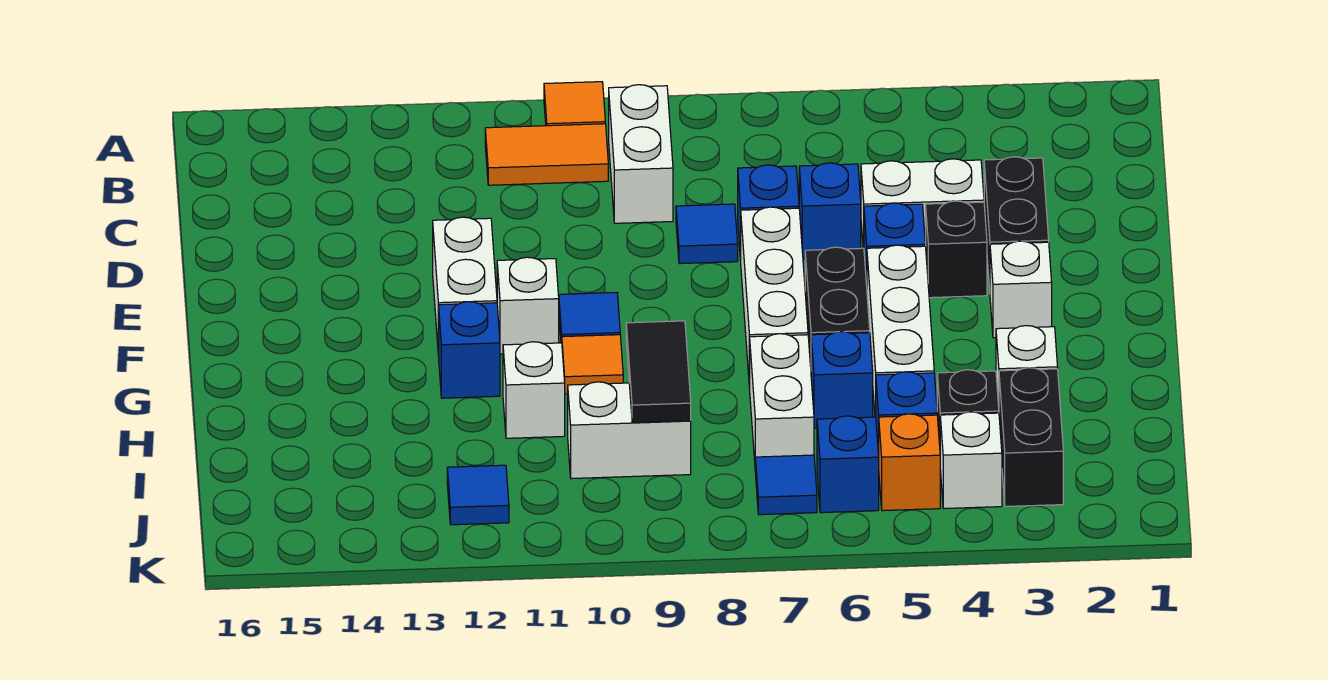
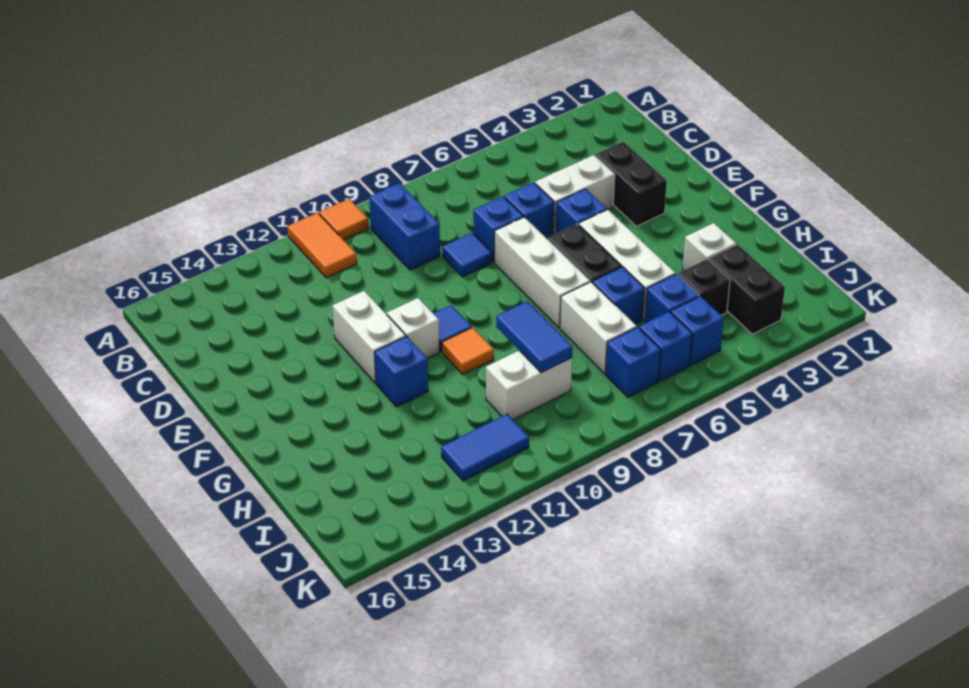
white brick B9:C9 level 1 -> blue brick B9:C9 level 1
orange tile B10:B11 level 1 -> orange tile A11:B11 level 1
black brick E4 level 1 -> none
white brick F3 level 1 -> none
black tile H9:I9 level 2 -> blue tile H9:I9 level 2
white brick H11 level 1 -> none
white brick J4 level 1 -> none
orange brick J5 level 1 -> blue brick J5 level 1
blue tile J7 level 1 -> blue brick J7 level 1
blue tile J12 level 1 -> blue tile J11:J12 level 1

